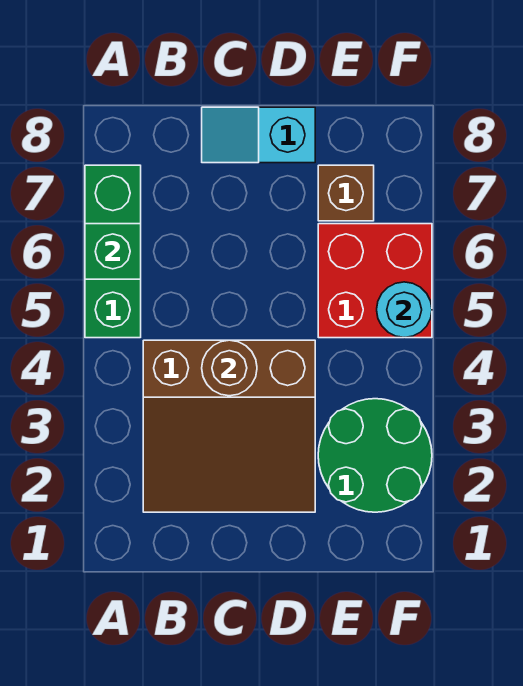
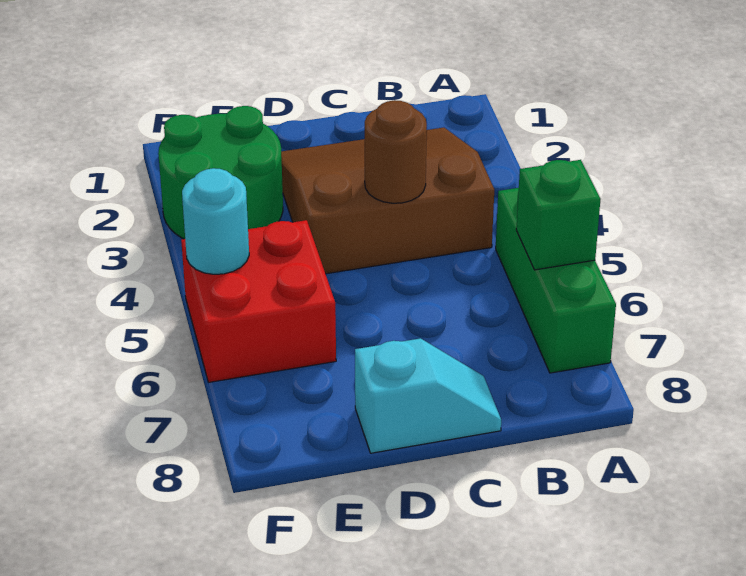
brown brick E7 level 1 -> none

